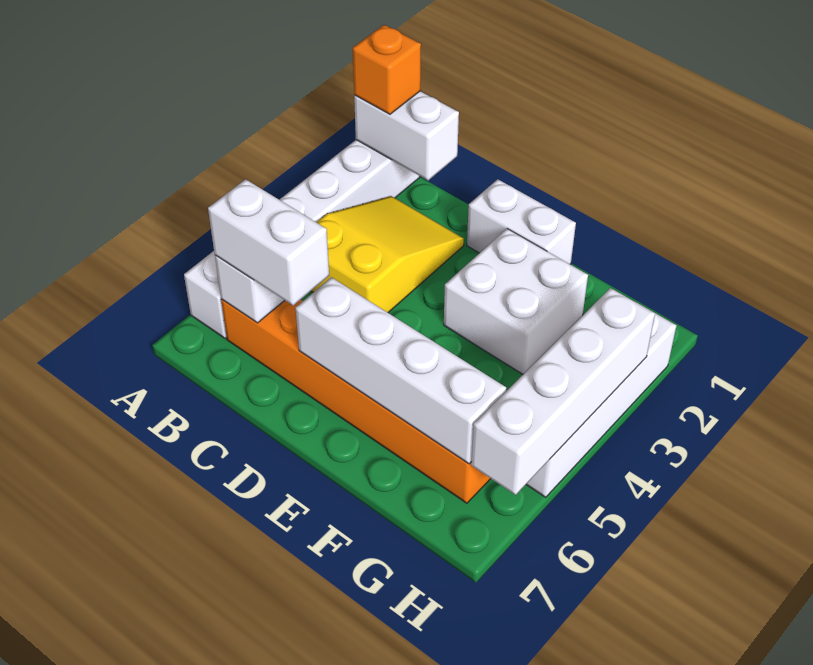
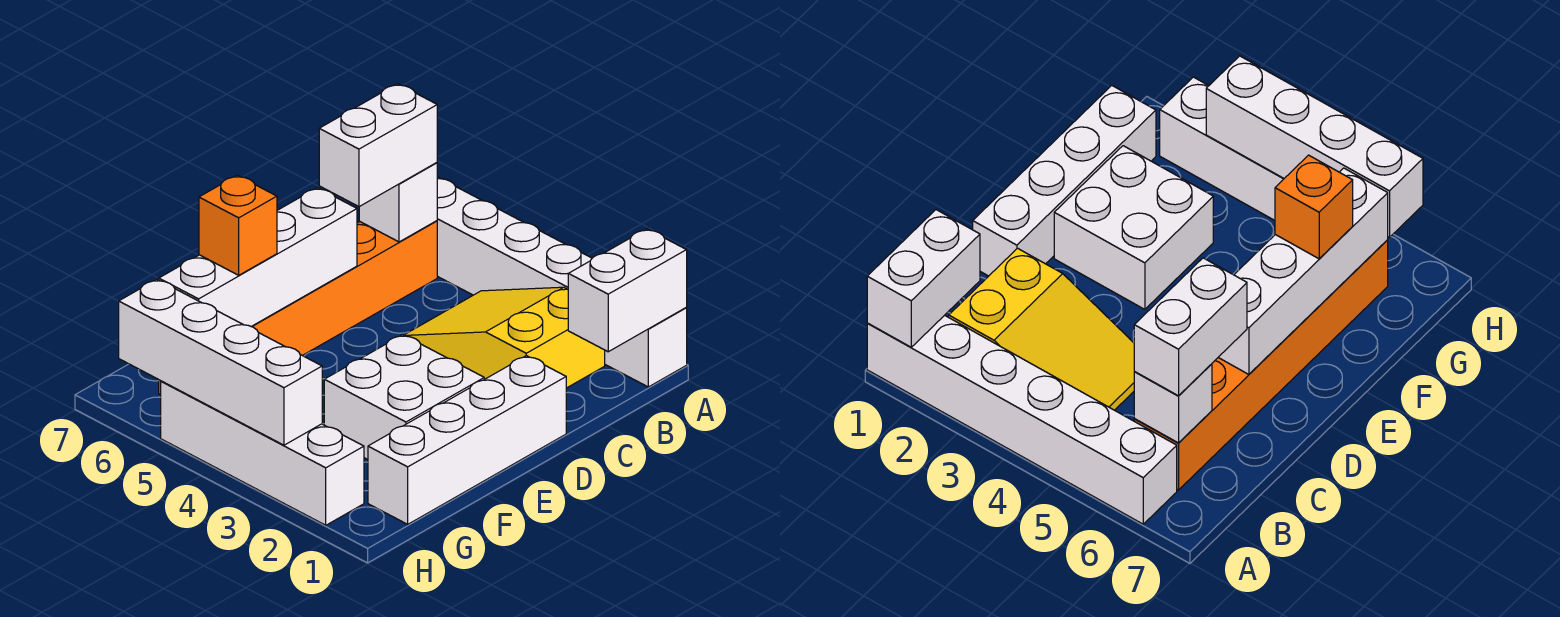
orange brick A1 level 3 -> orange brick F6 level 3
yellow slope B2:C4 level 1 top 4 -> yellow slope B2:C4 level 1 top 2
white brick D1:E1 level 1 -> white brick D1:G1 level 1

